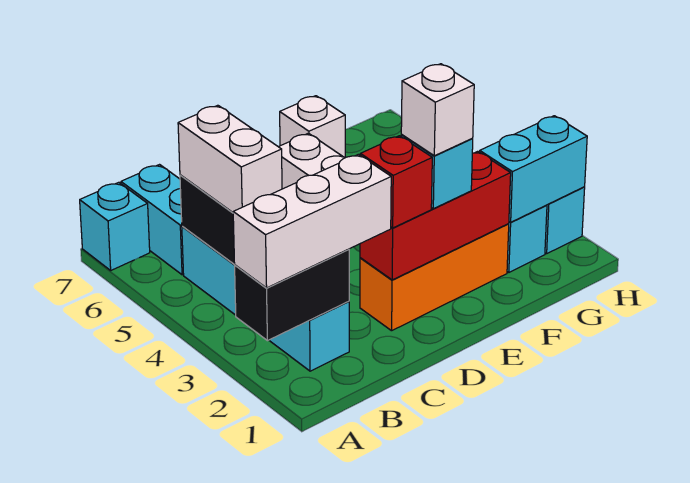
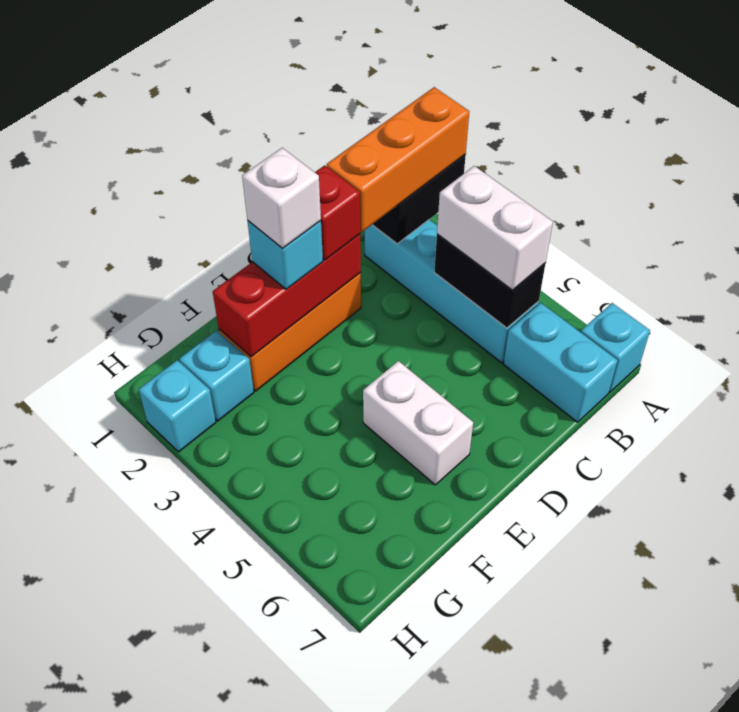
white brick A2:C2 level 3 -> orange brick A2:C2 level 3
white brick F7 level 1 -> none
cyan brick G2:H2 level 2 -> none

